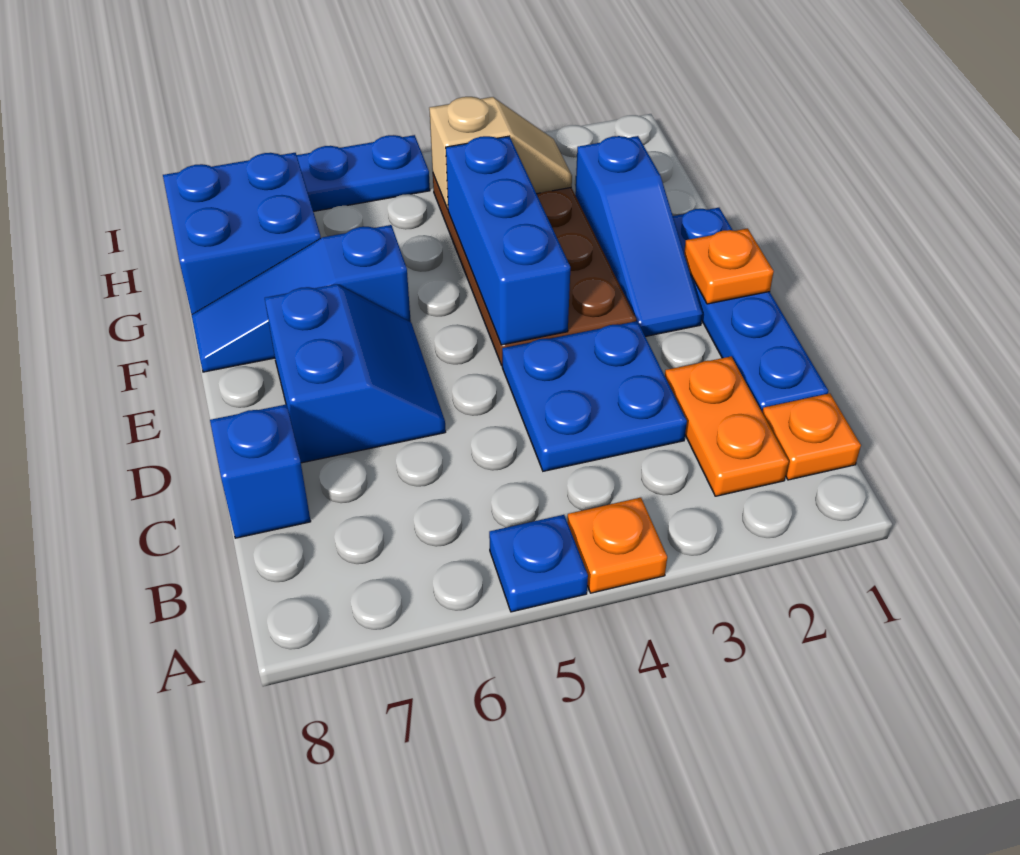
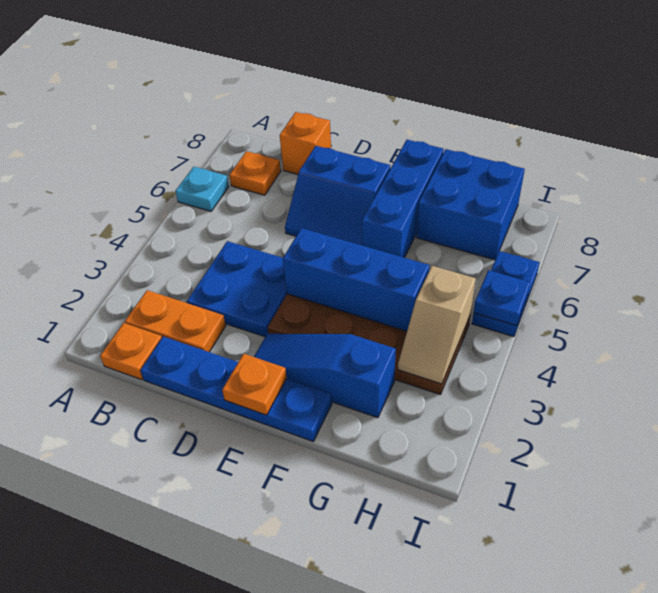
orange plate A4 level 1 -> orange plate B7 level 1
blue plate A5 level 1 -> blue plate I5 level 2
none -> cyan plate A6 level 1
blue brick C8 level 1 -> orange brick C8 level 1
blue slope F6:F8 level 1 top 6 -> blue brick F6:F8 level 1

